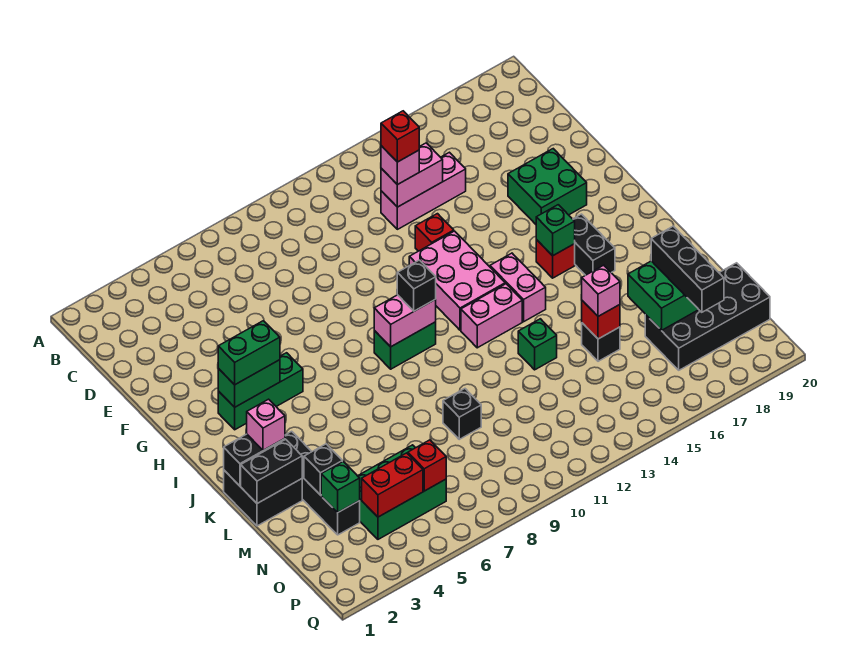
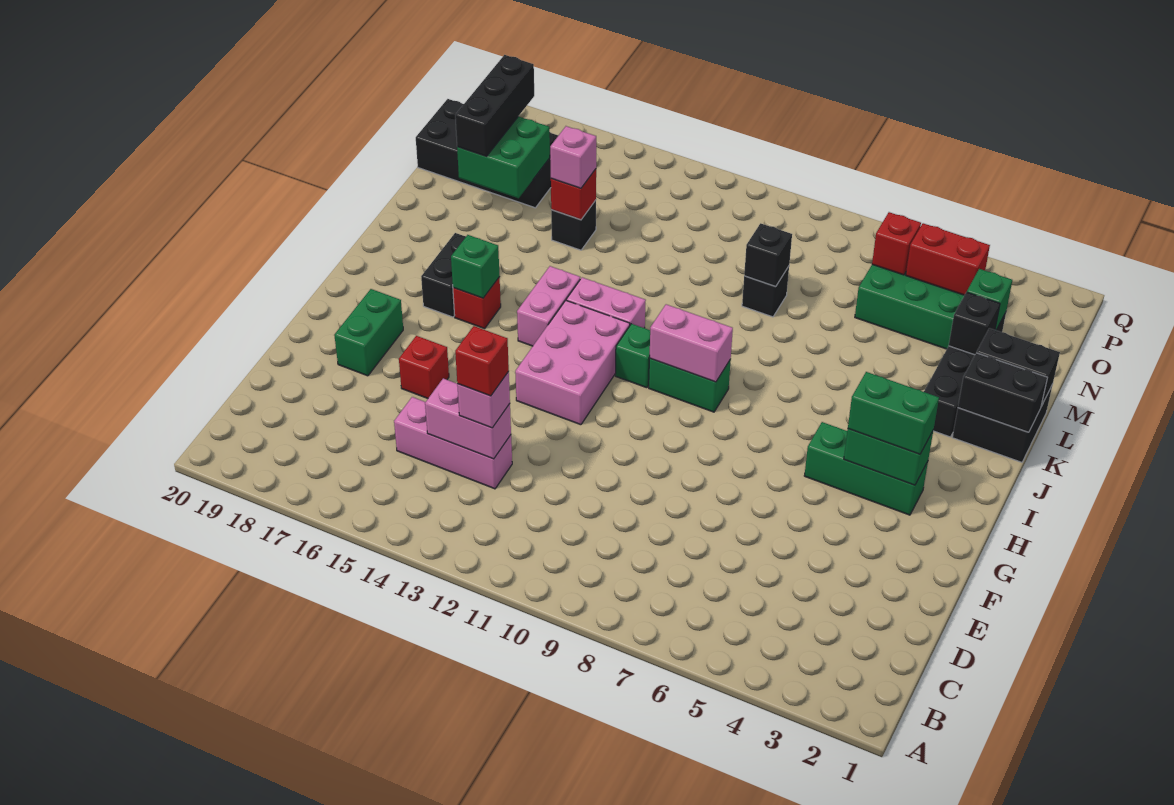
red brick F13 level 1 -> red brick F16 level 1
green brick F17:G18 level 1 -> green brick F18:G18 level 1
black brick I10 level 3 -> black brick M9 level 2
pink brick K2 level 3 -> none
green brick L13 level 1 -> green brick I11 level 1

